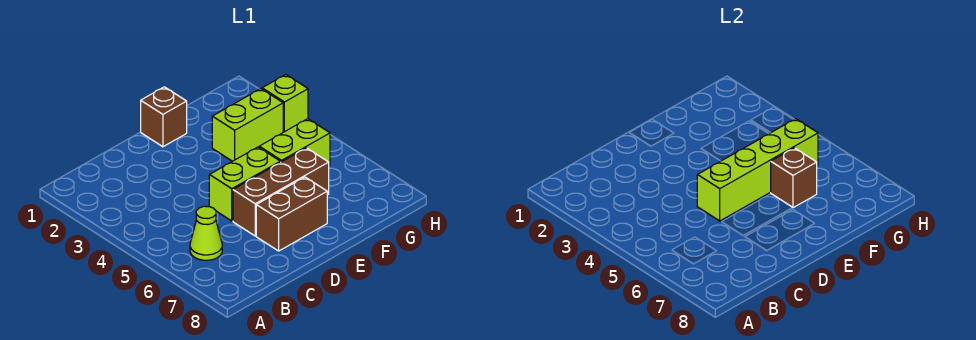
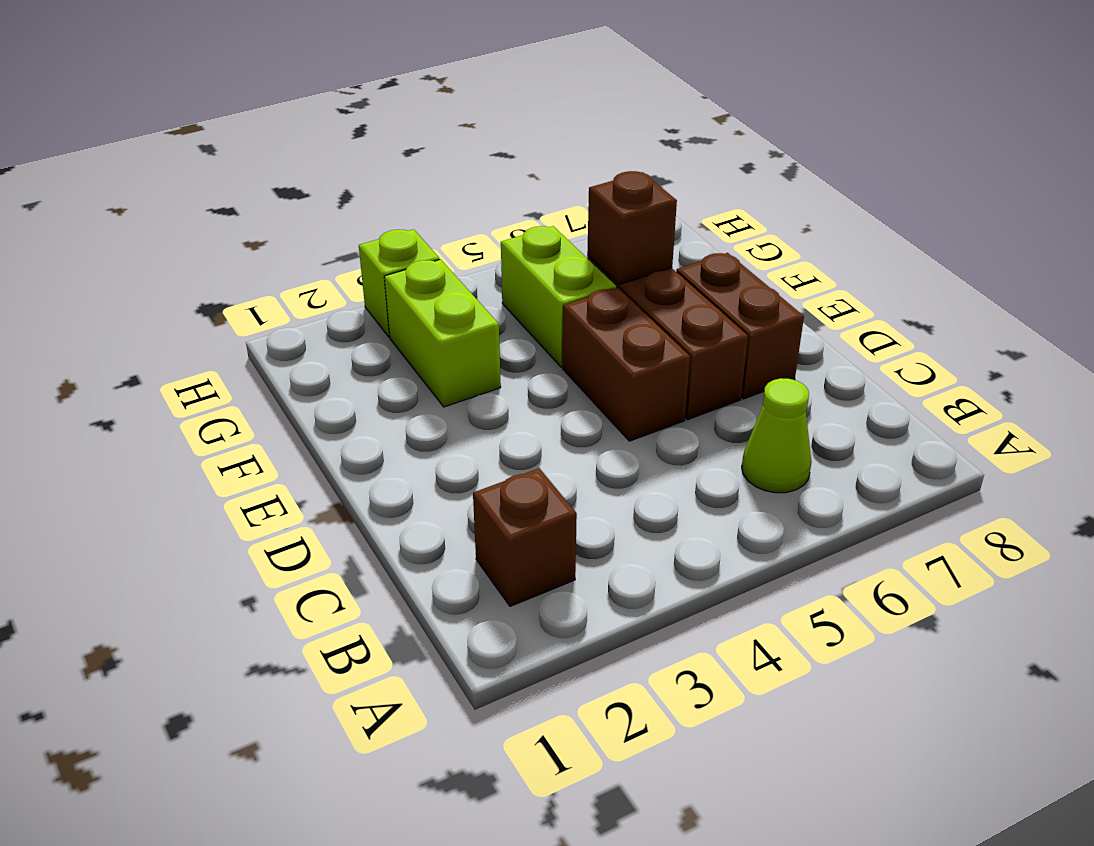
lime brick D5:E5 level 1 -> brown brick D5:E5 level 1
lime brick D5:G5 level 2 -> none
brown brick E1 level 1 -> brown brick B2 level 1

